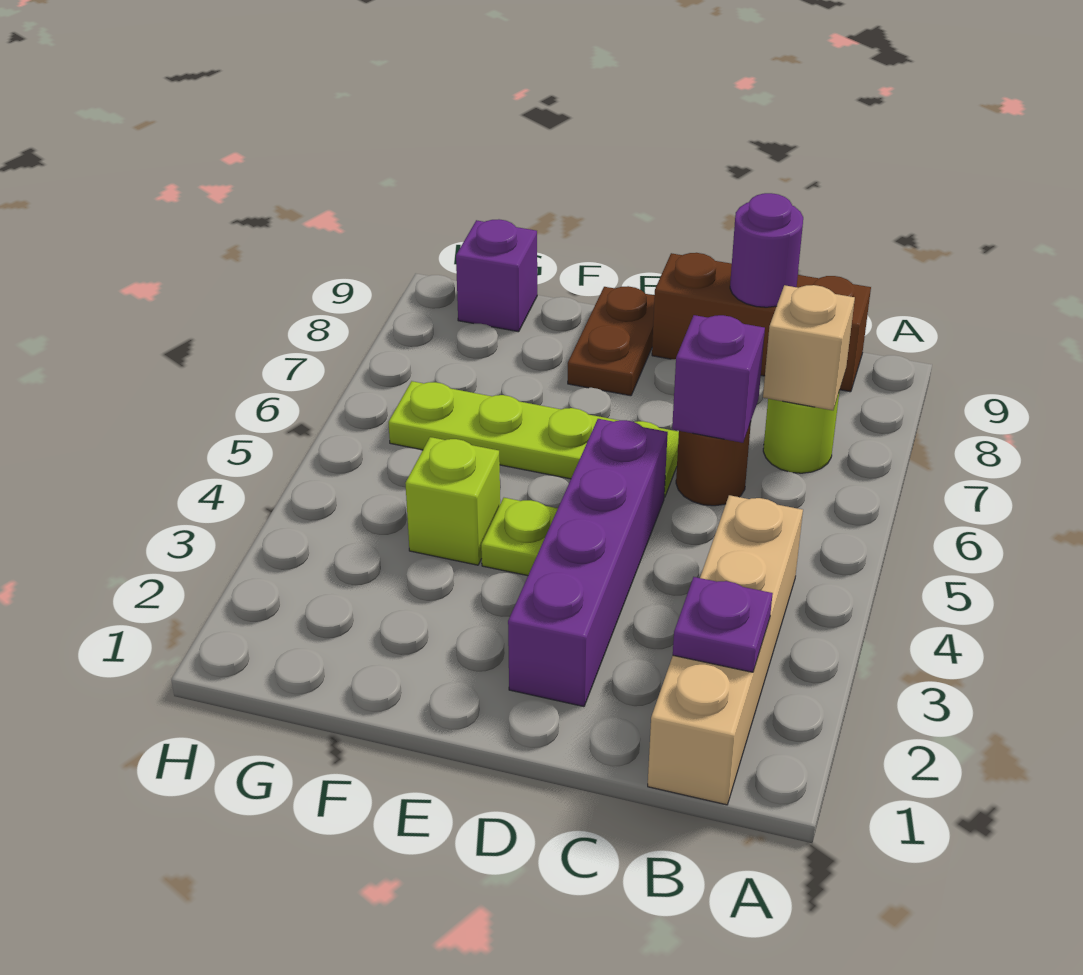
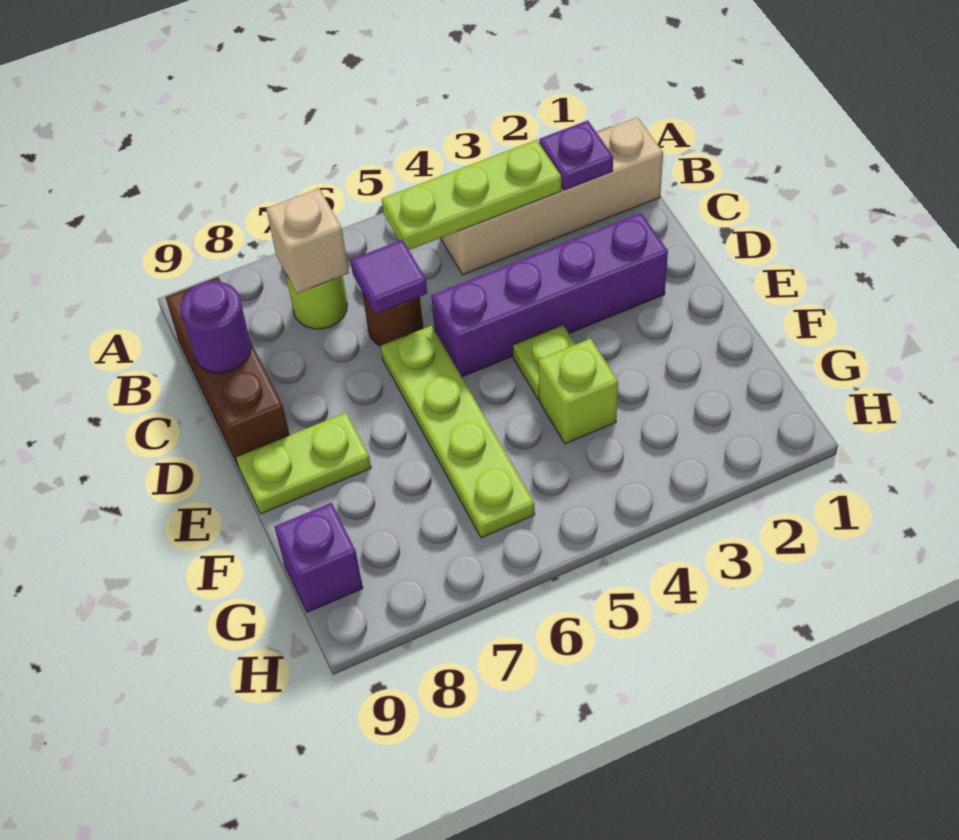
none -> lime plate B3:B5 level 2
purple brick C6 level 2 -> purple tile C6 level 2
brown plate E8:E9 level 1 -> lime plate E8:E9 level 1

